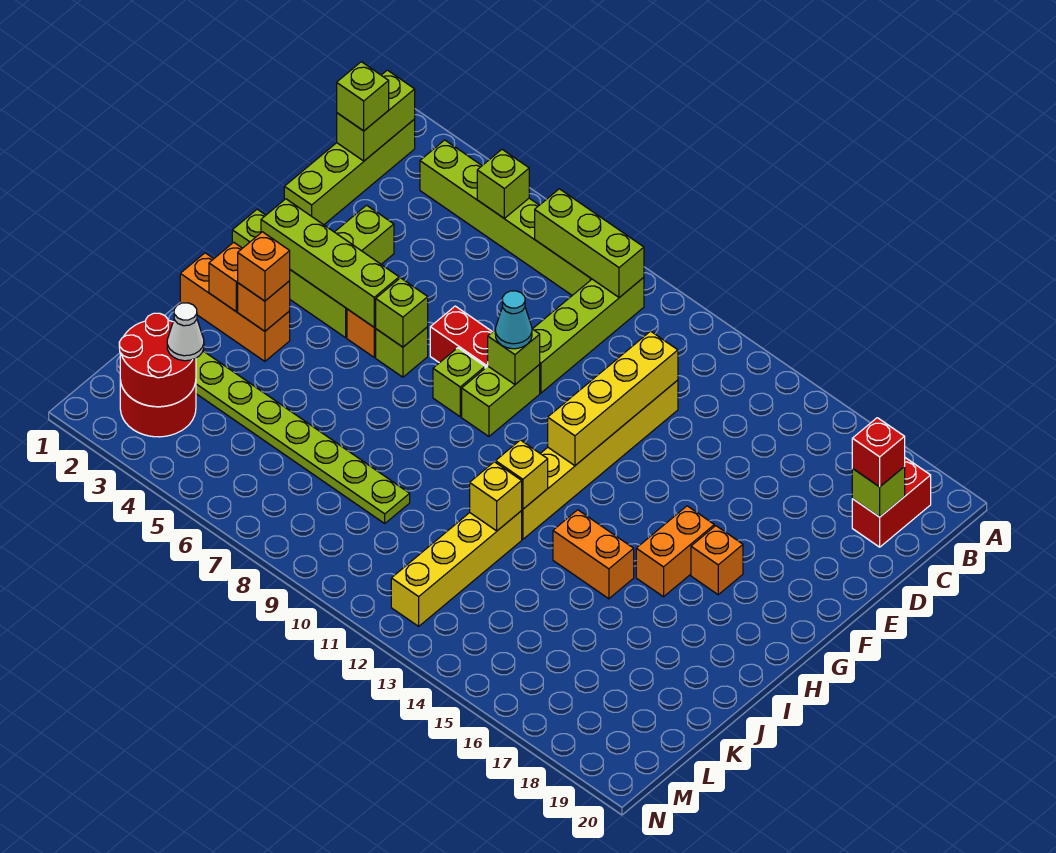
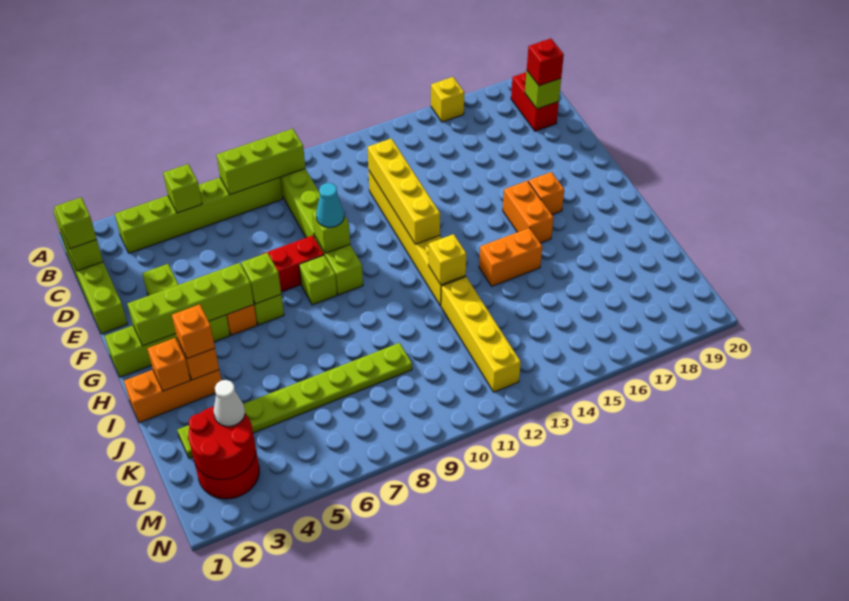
yellow brick J12 level 2 -> yellow brick A16 level 1

